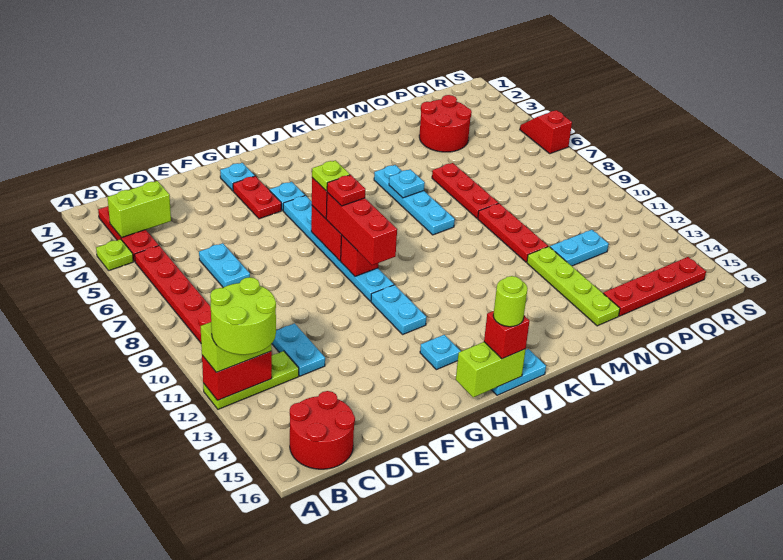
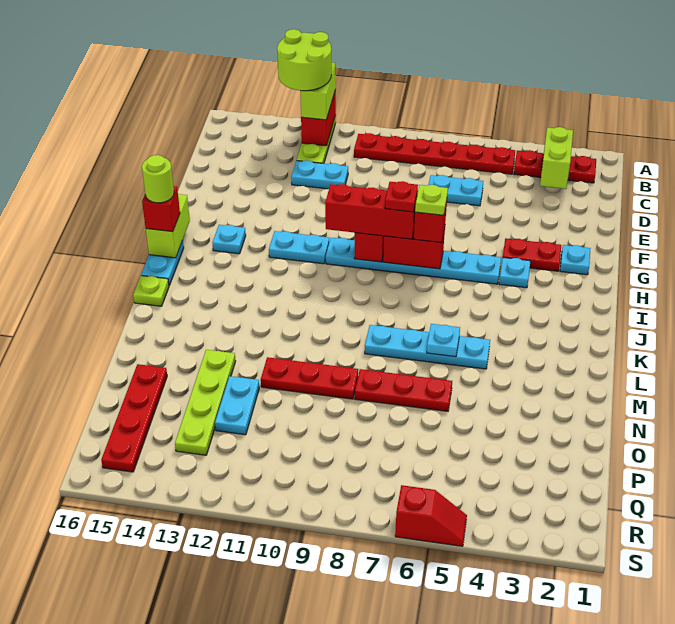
lime plate A4 level 1 -> lime plate K16 level 1
red round brick B15:C16 level 1 -> none
lime plate N12:N15 level 1 -> lime plate N13:Q13 level 1
red round brick O3:P4 level 1 -> none

